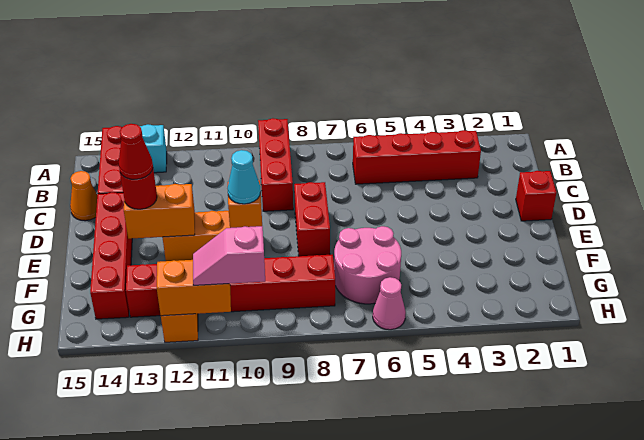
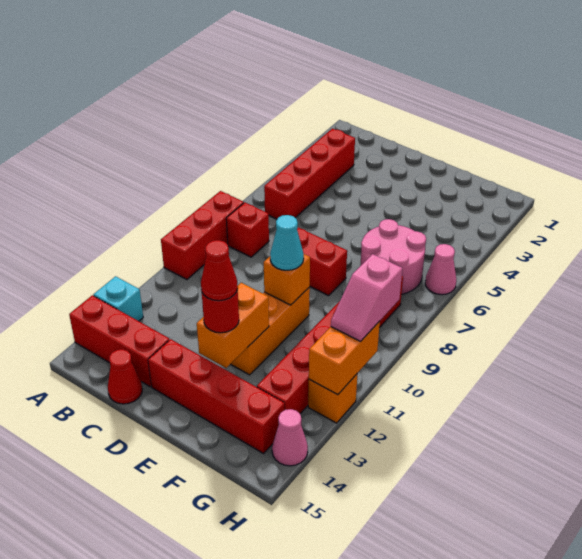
red brick A9:C9 level 1 -> red brick A8:A10 level 1
orange cone C15 level 1 -> red cone C15 level 1
red brick D1 level 1 -> red brick B8 level 1
none -> pink cone H14 level 1

